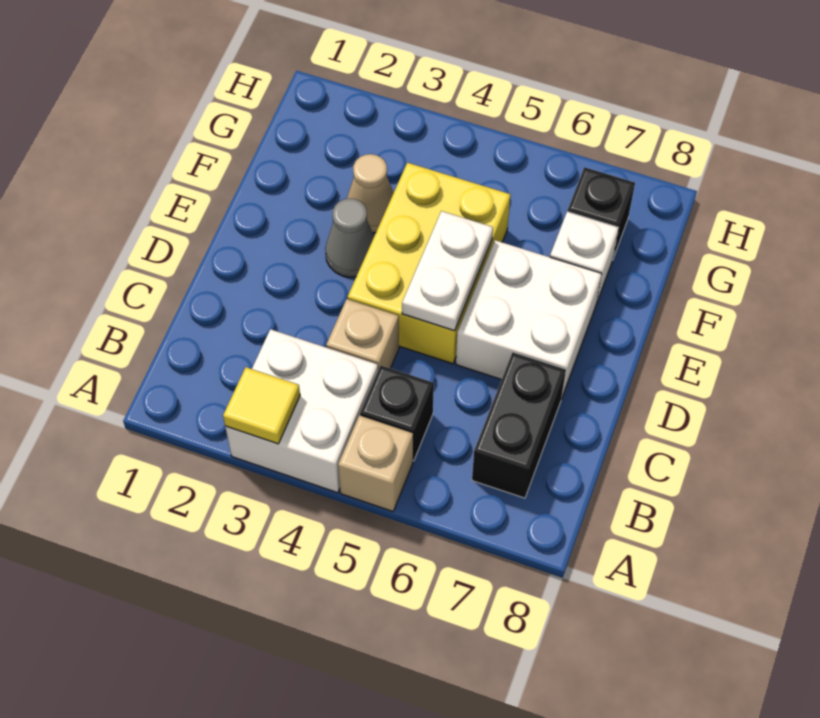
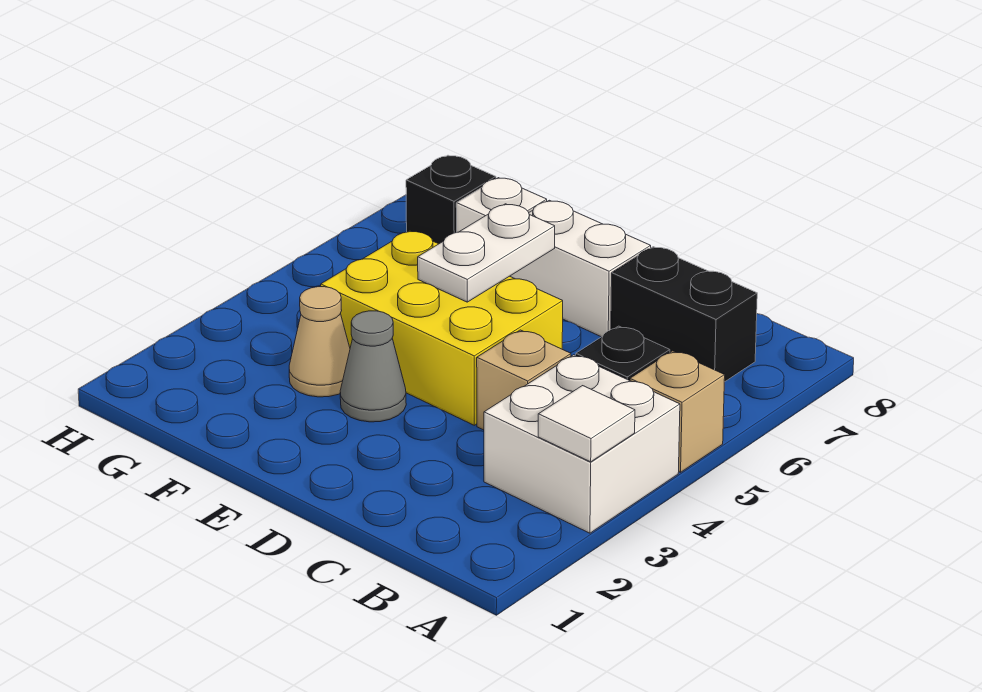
yellow tile A3 level 2 -> white tile A3 level 2
white plate D5:E5 level 2 -> white plate E5:E6 level 2
white brick D6:E7 level 1 -> white brick D7:E7 level 1

